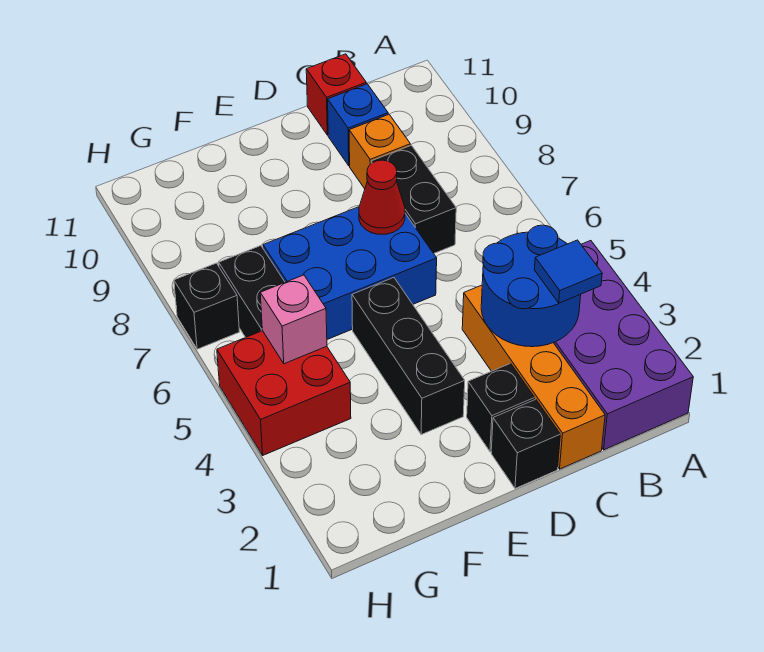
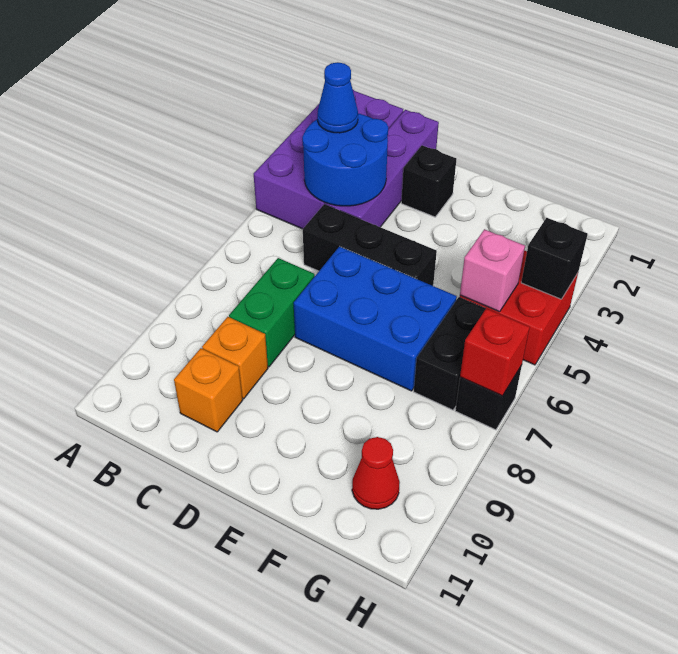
blue tile B3 level 3 -> blue cone B3 level 3
orange brick C1:C4 level 1 -> purple brick C1:C4 level 1
black brick C7:C8 level 1 -> green brick C7:C8 level 1
blue brick C10 level 1 -> orange brick C10 level 1
red brick C11 level 1 -> red brick H7 level 2
black brick D1 level 1 -> black brick H4 level 2
red cone D7 level 2 -> red cone G10 level 1
black brick E3:E5 level 1 -> black brick C5:E5 level 1

